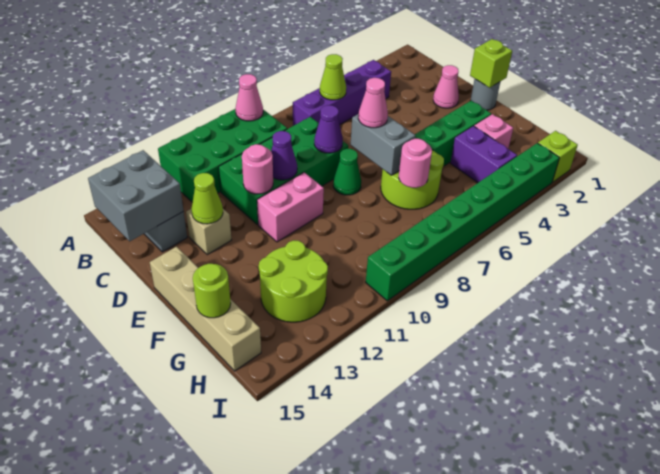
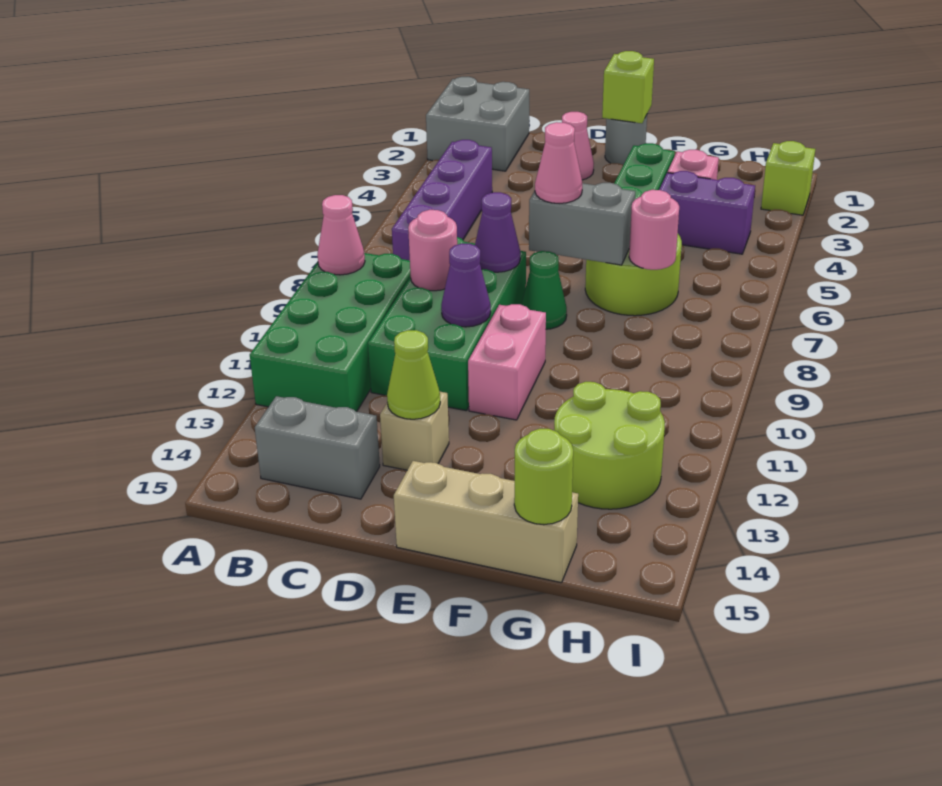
lime cone B6 level 2 -> none
grey brick B14:C15 level 2 -> grey brick A1:B2 level 1
pink round brick D11 level 2 -> pink round brick C9 level 2
tan brick E15:H15 level 1 -> tan brick E15:G15 level 1
green brick I3:I10 level 1 -> none

